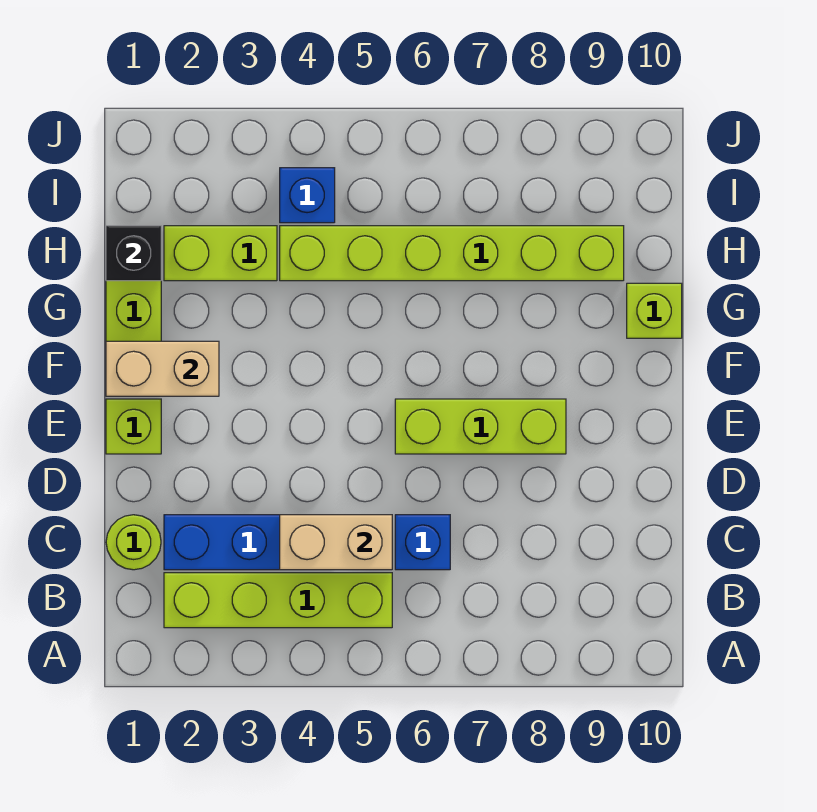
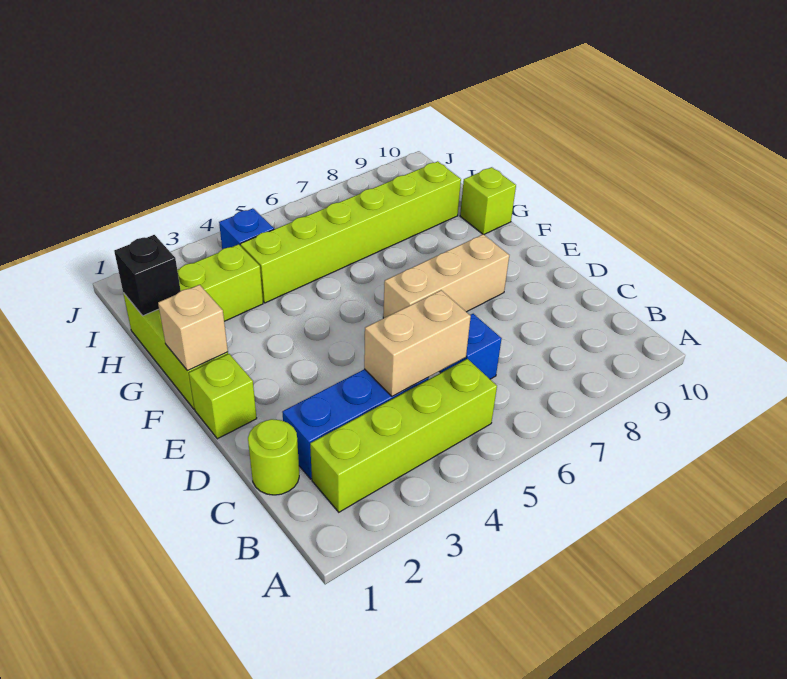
lime brick E6:E8 level 1 -> tan brick E6:E8 level 1
tan brick F1:F2 level 2 -> tan brick F1 level 2

